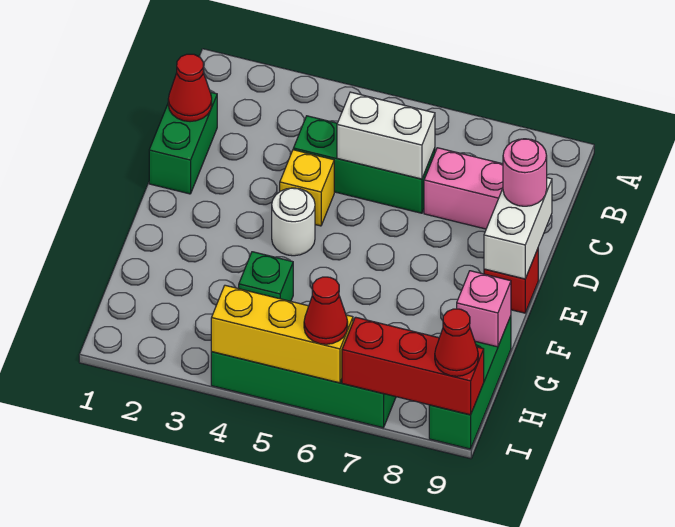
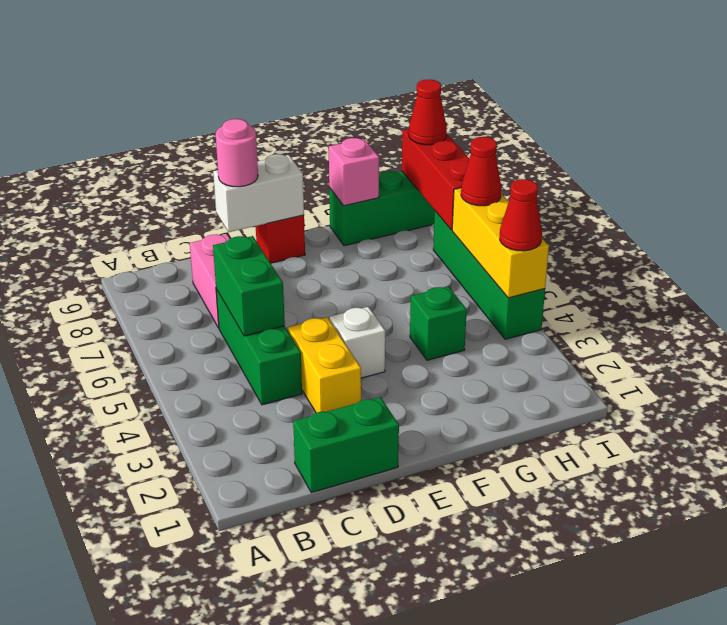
red cone C1 level 2 -> red cone I4 level 3
white brick C5:C6 level 2 -> green brick C5:C6 level 2
yellow brick D4 level 1 -> yellow brick D3:D4 level 1
white round brick E4 level 1 -> white brick E4 level 1

